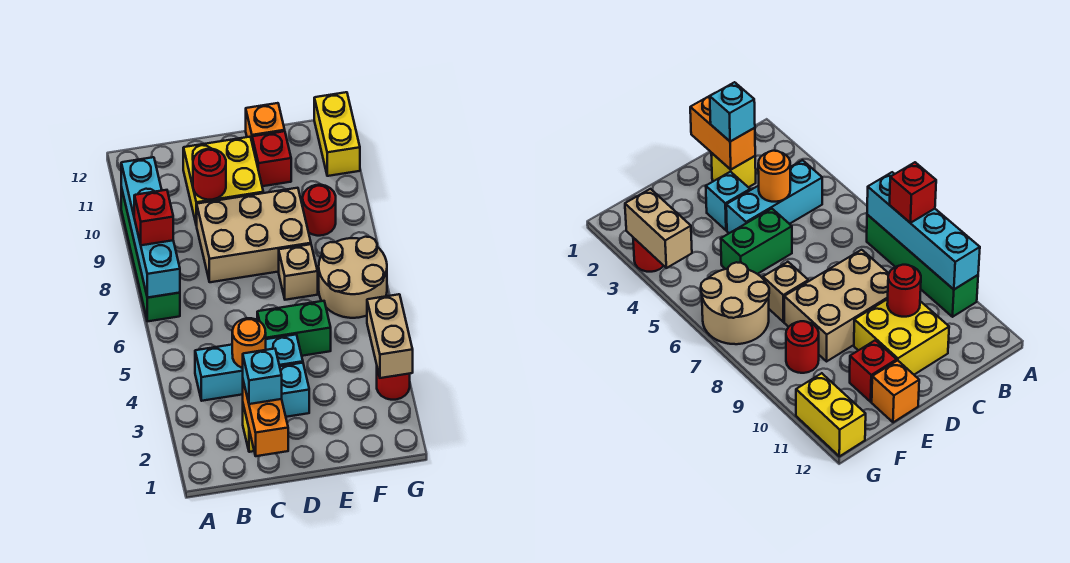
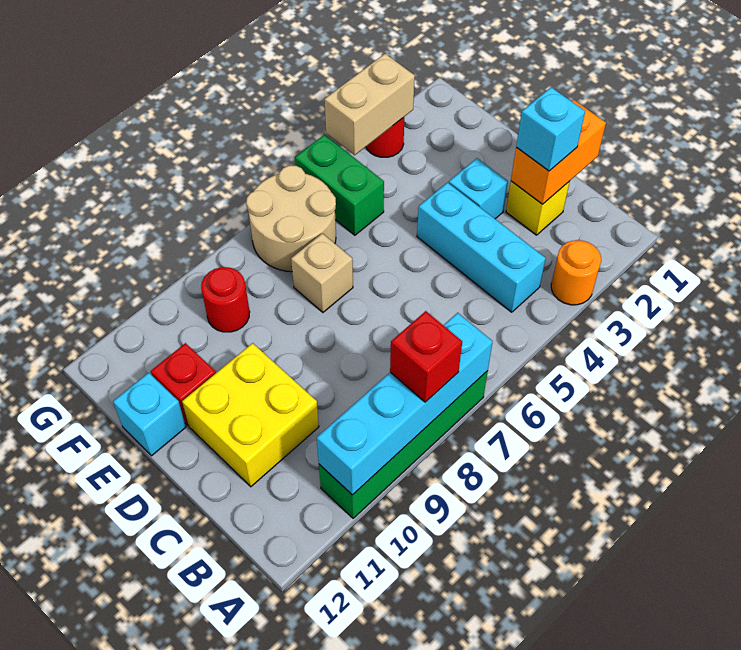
orange round brick C4 level 2 -> orange round brick A3 level 1
tan brick C8:E9 level 1 -> none
red round brick C10 level 2 -> none
green brick D5:E5 level 1 -> green brick F5:G5 level 1
orange brick E12 level 1 -> cyan brick E12 level 1
yellow brick G11:G12 level 1 -> none

